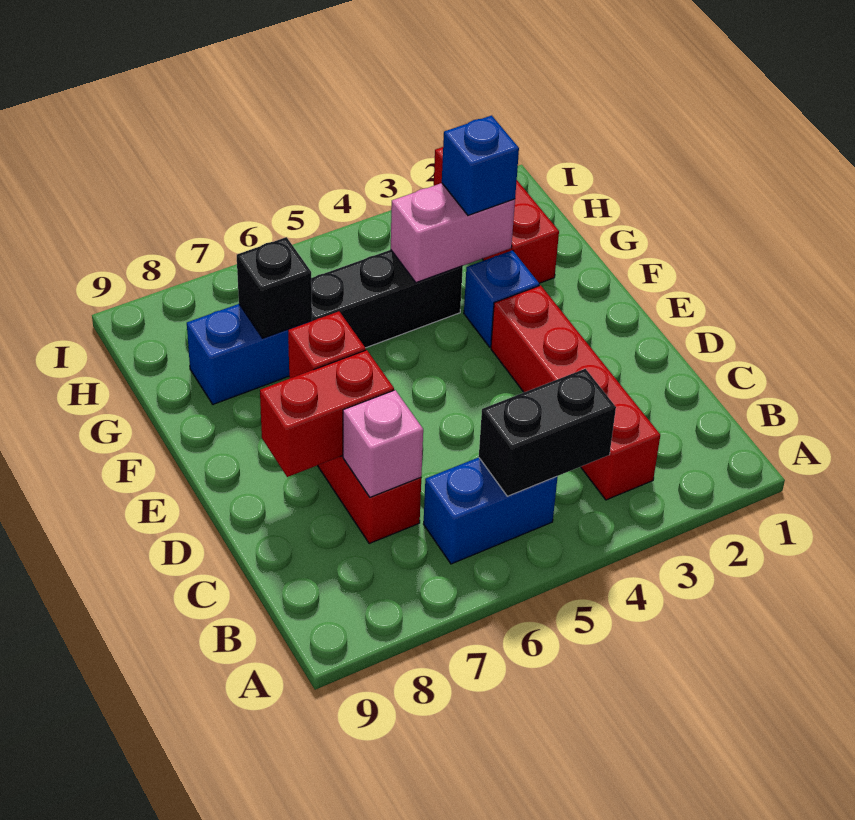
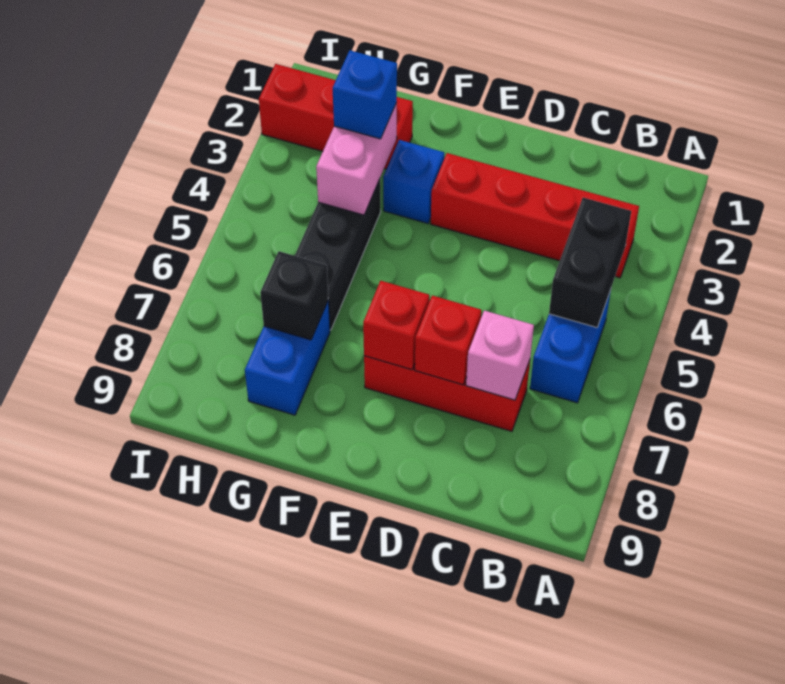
red brick D7:D8 level 2 -> red brick D7 level 2

